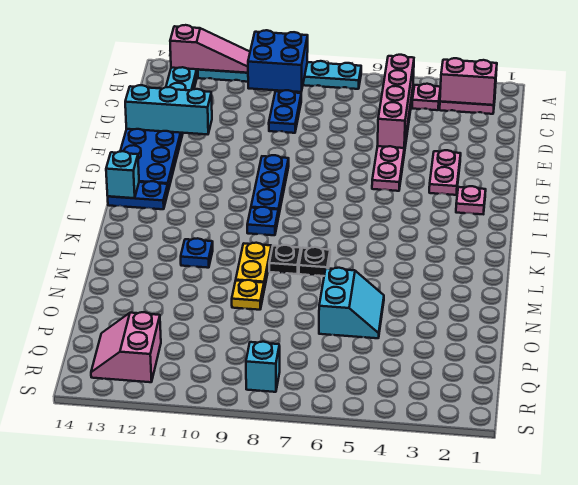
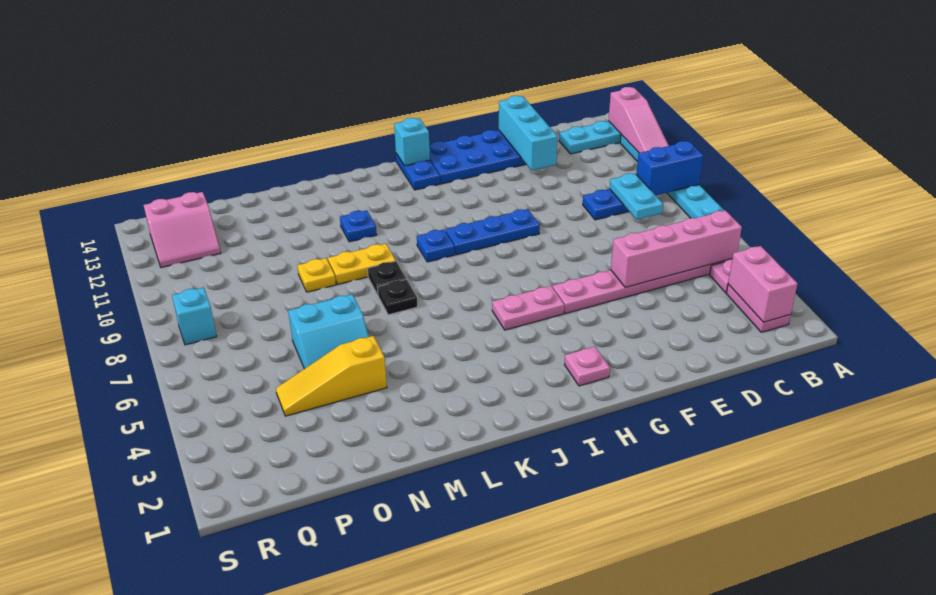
blue brick A9:B10 level 2 -> blue brick A9:B9 level 2
none -> cyan plate C8:C9 level 2
pink plate F3:G3 level 1 -> pink plate H5:I5 level 1
none -> yellow slope N4:P4 level 1 top N
pink slope Q12:R13 level 1 top 12 -> pink slope Q12:R13 level 1 top 13

